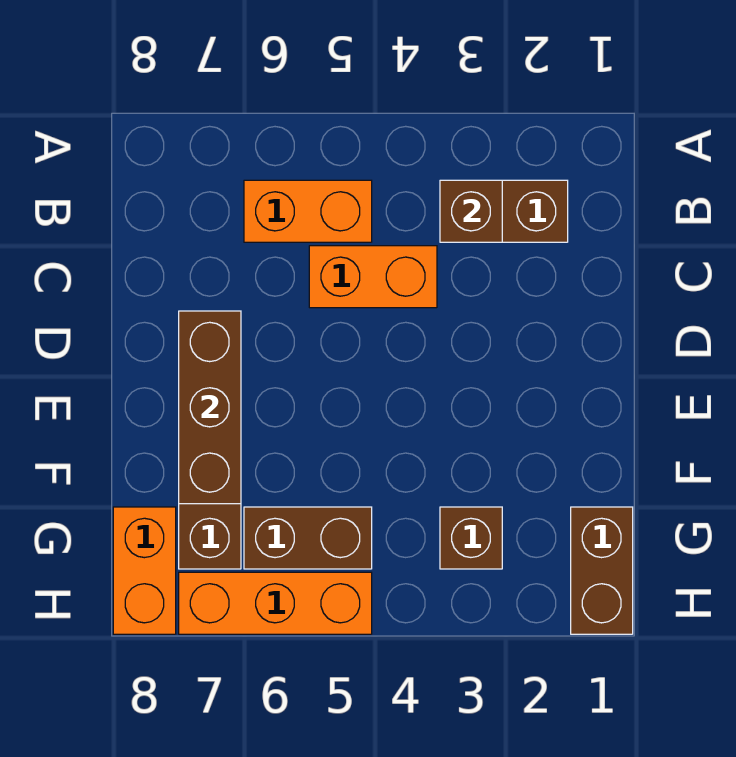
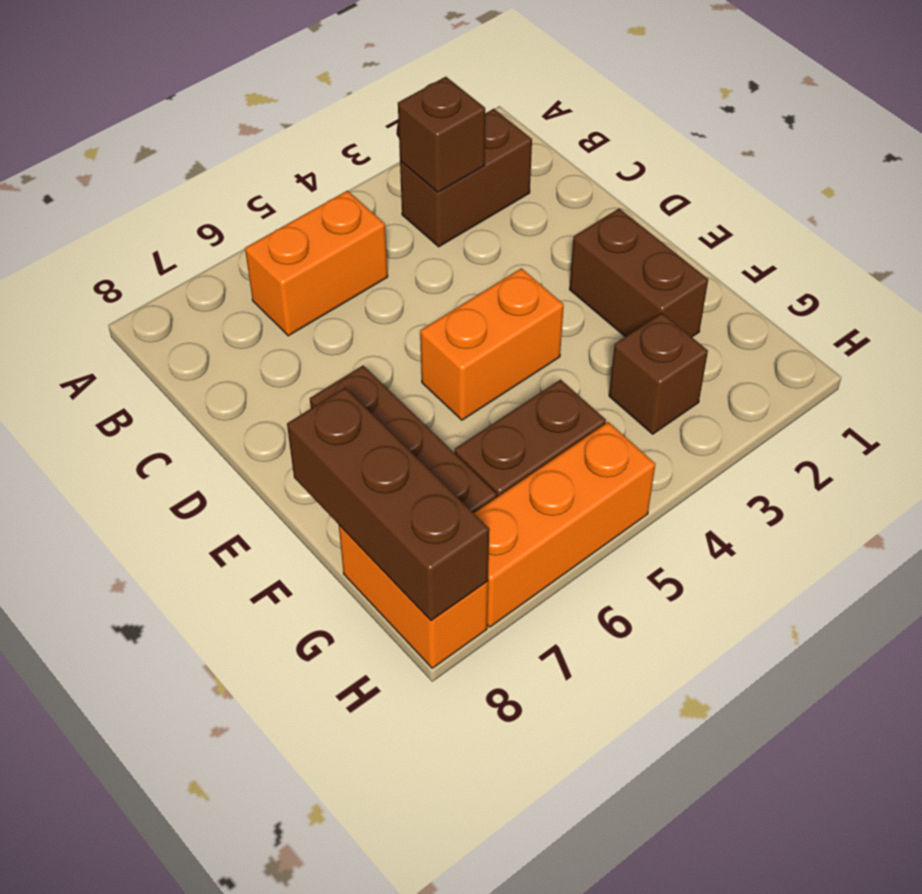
orange brick C4:C5 level 1 -> orange brick E4:E5 level 1
brown brick D7:F7 level 2 -> brown brick F8:H8 level 2
brown brick G1:H1 level 1 -> brown brick E2:F2 level 1

